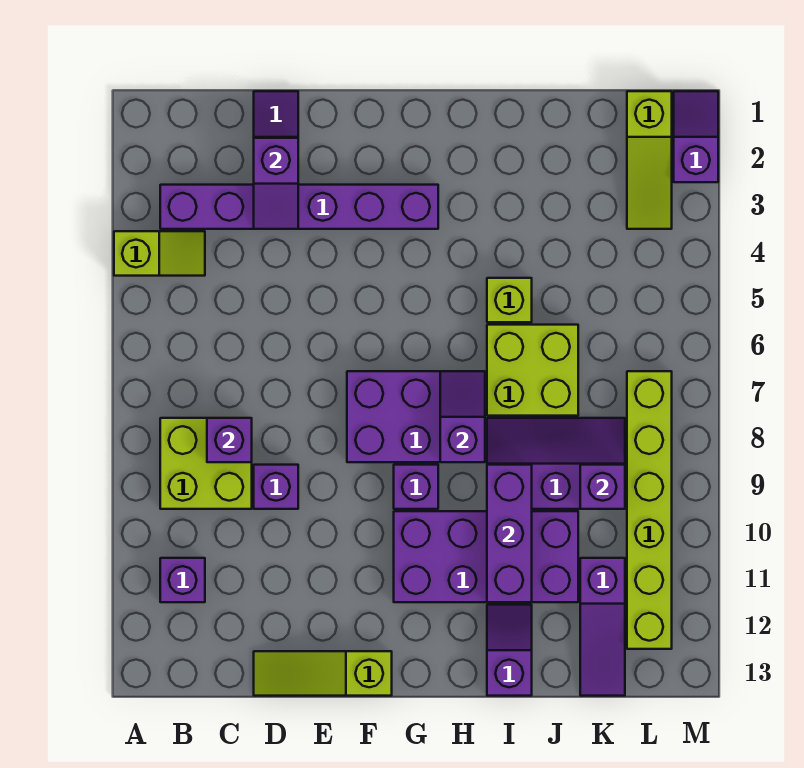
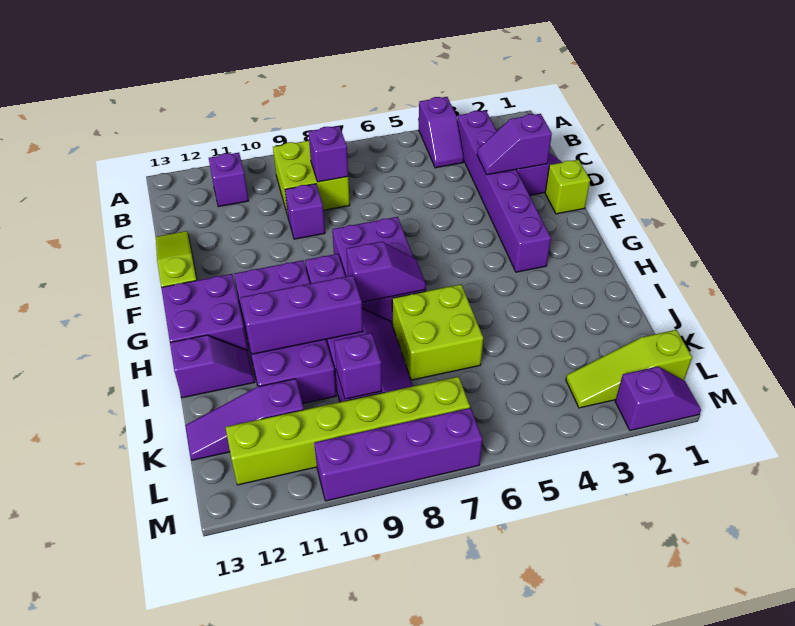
lime slope A4:B4 level 1 top A -> purple slope A4:B4 level 1 top A
none -> purple brick G12:H13 level 1
lime brick I5 level 1 -> lime brick E1 level 1
none -> purple brick M7:M10 level 1

